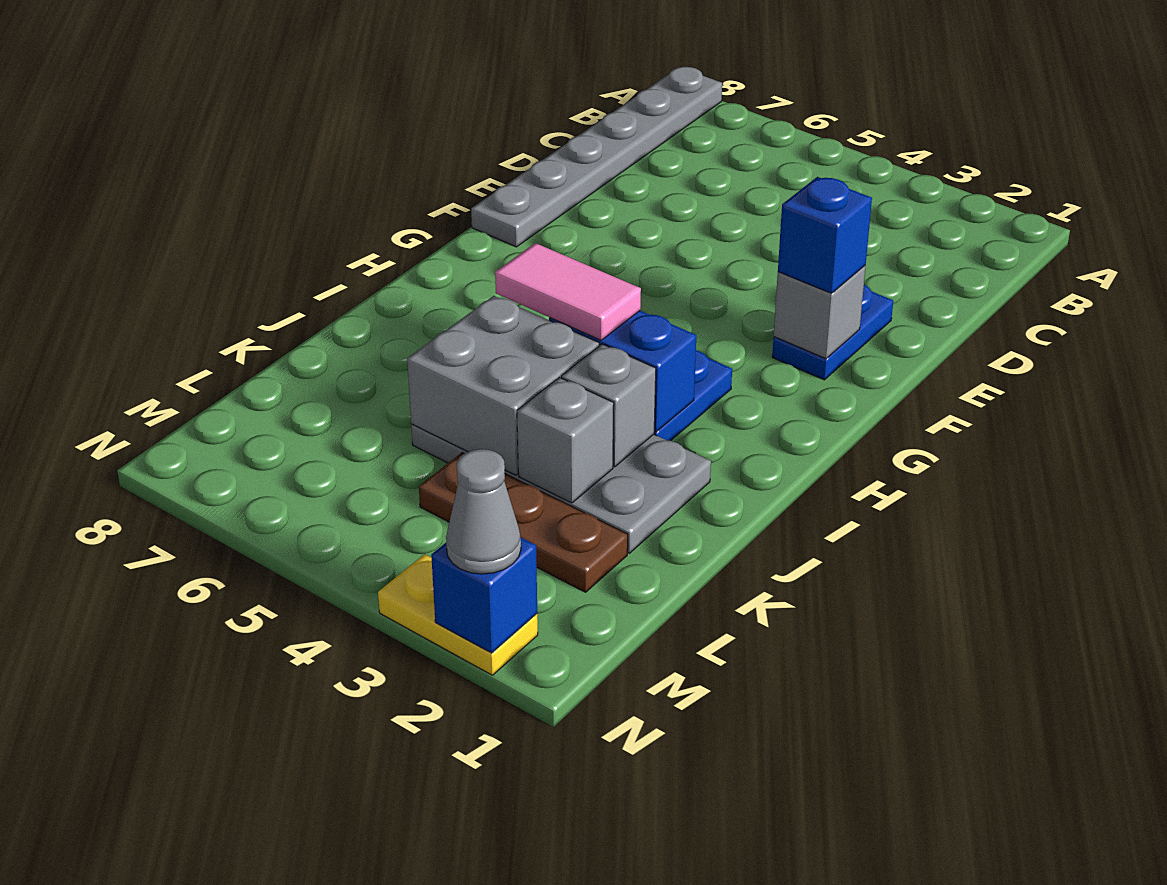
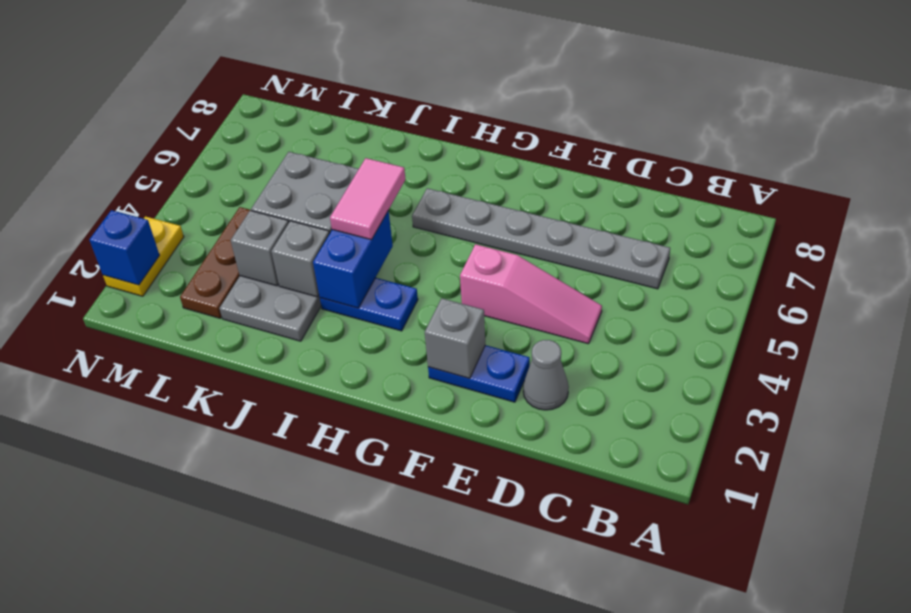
grey plate A8:F8 level 1 -> grey plate C6:H6 level 1
none -> pink slope D4:F4 level 1 top F
blue brick F2 level 3 -> none
grey cone N2 level 3 -> grey cone D2 level 1

